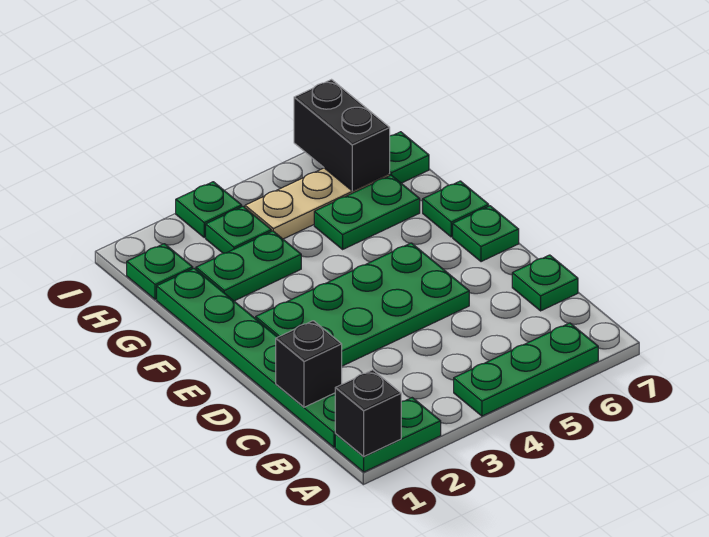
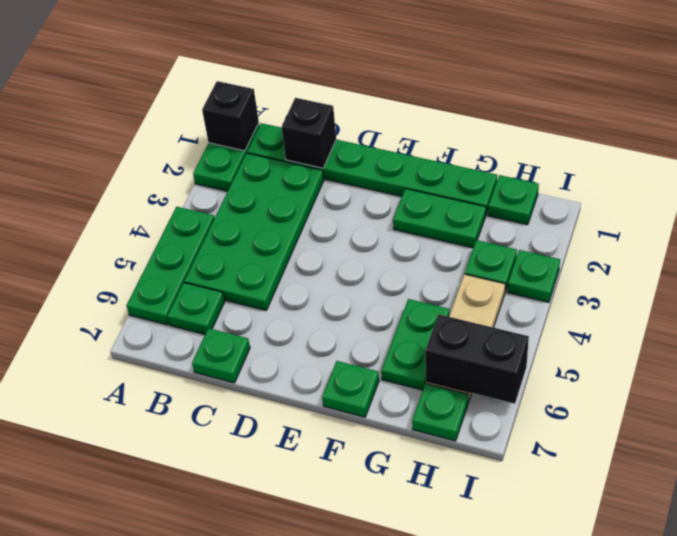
green plate D2:E5 level 1 -> green plate B2:C5 level 1
green plate E7 level 1 -> green plate B6 level 1
green plate G2:G3 level 1 -> green plate F2:G2 level 1

